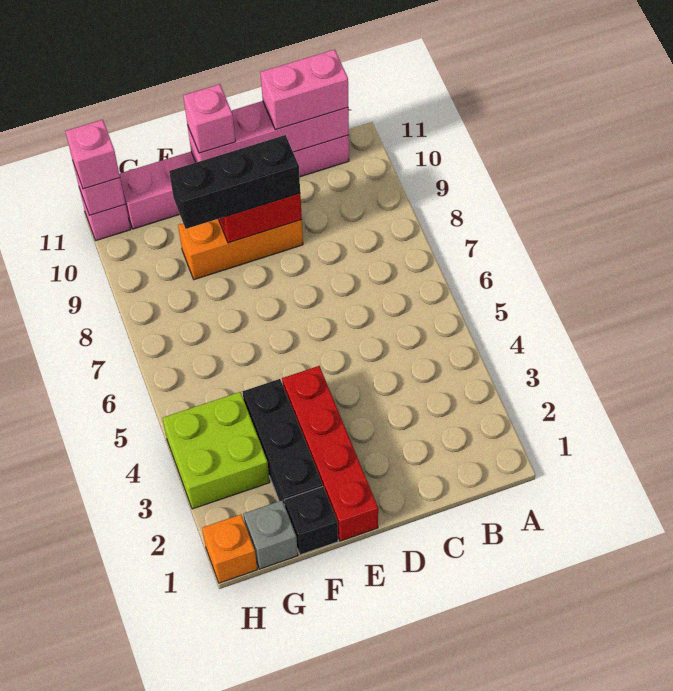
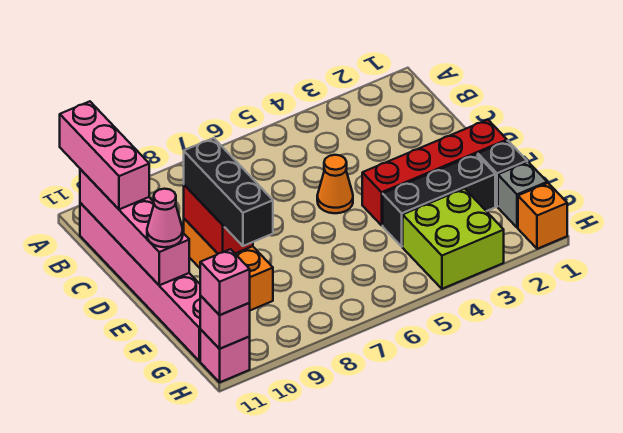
pink brick B11:C11 level 3 -> pink brick A11:C11 level 3
none -> orange cone D5 level 1
pink brick E11 level 3 -> pink cone E11 level 3

